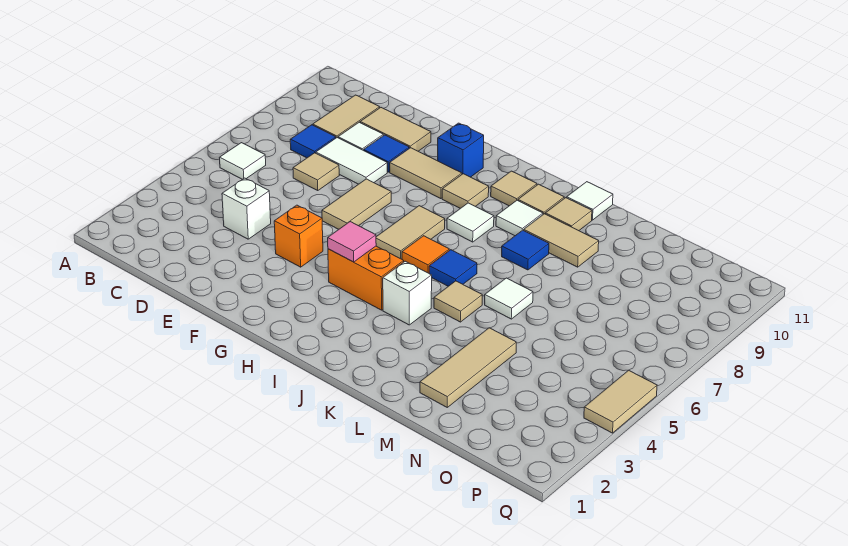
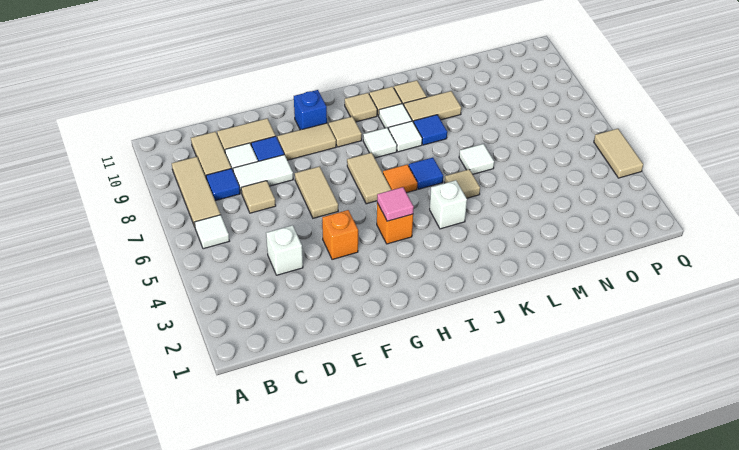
orange brick H4:I4 level 1 -> orange brick H4 level 1
white tile K11 level 1 -> white tile J8 level 1
tan tile M2:M4 level 1 -> tan tile B7:B9 level 1

